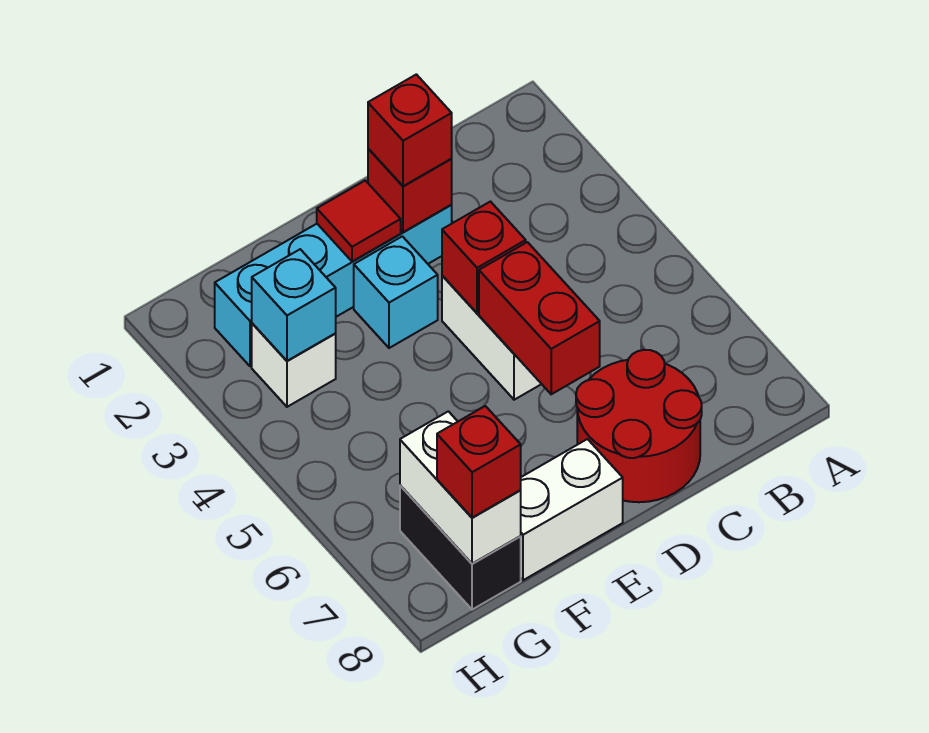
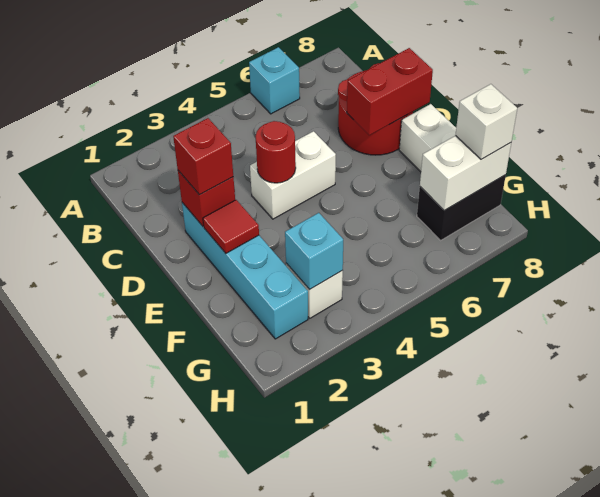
red brick D4 level 2 -> red round brick D4 level 2
red brick D5:D6 level 2 -> red brick D7:D8 level 2
cyan brick E3 level 1 -> cyan brick A6 level 1
red brick G8 level 3 -> white brick G8 level 3

